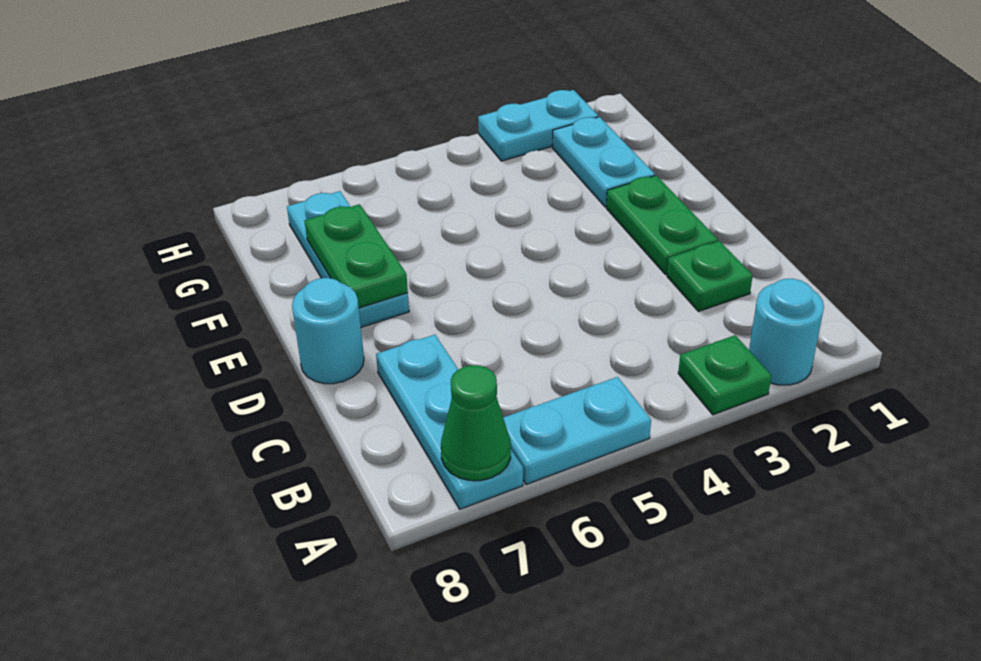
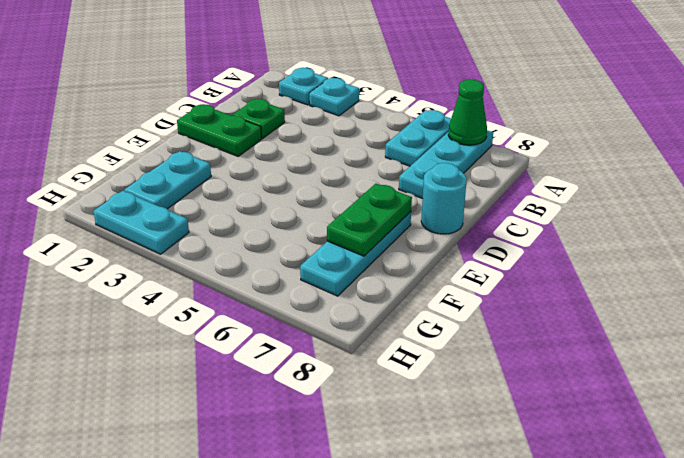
cyan round brick A2 level 1 -> cyan plate A2 level 1
green plate A3 level 1 -> cyan plate A3 level 1
cyan plate A5:A6 level 1 -> cyan plate A6:B6 level 1
green plate D2:E2 level 1 -> green plate D1:D2 level 1

